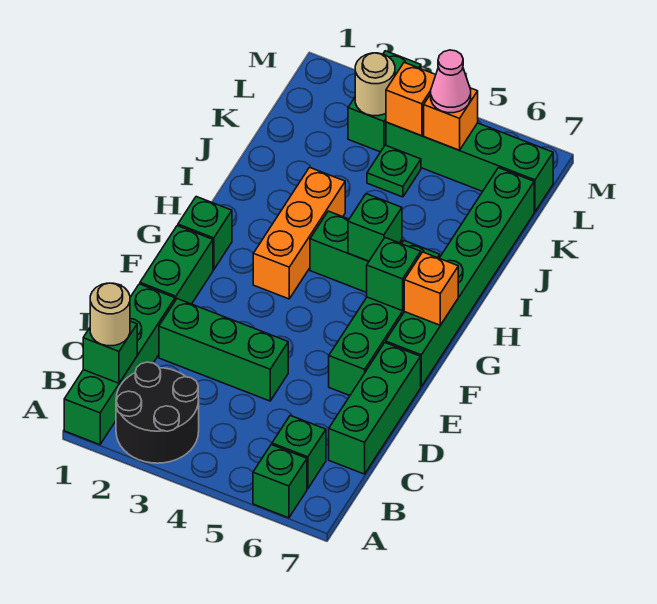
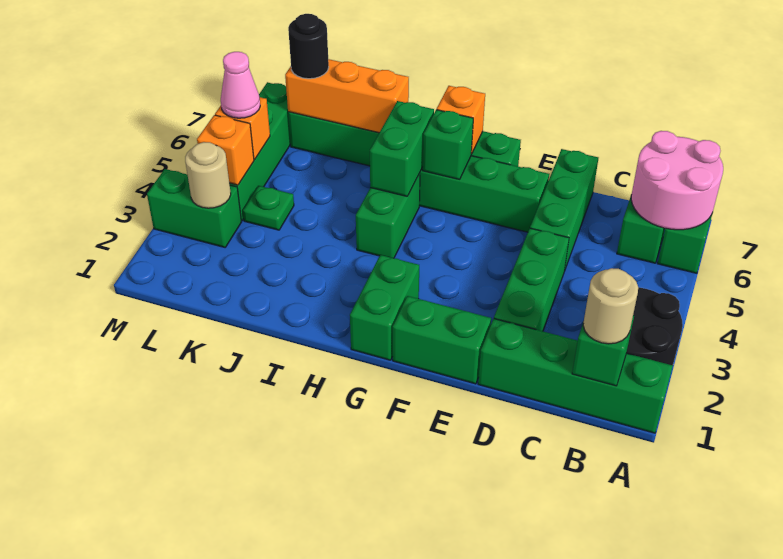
none -> pink round brick A6:B7 level 2
green brick C7:E7 level 1 -> green brick D5:D7 level 1
green brick G1 level 1 -> green brick G1:G2 level 1
orange brick G3:I3 level 1 -> orange brick I7:K7 level 2
green brick H5 level 2 -> green brick H5:H6 level 2
none -> black round brick K7 level 3

